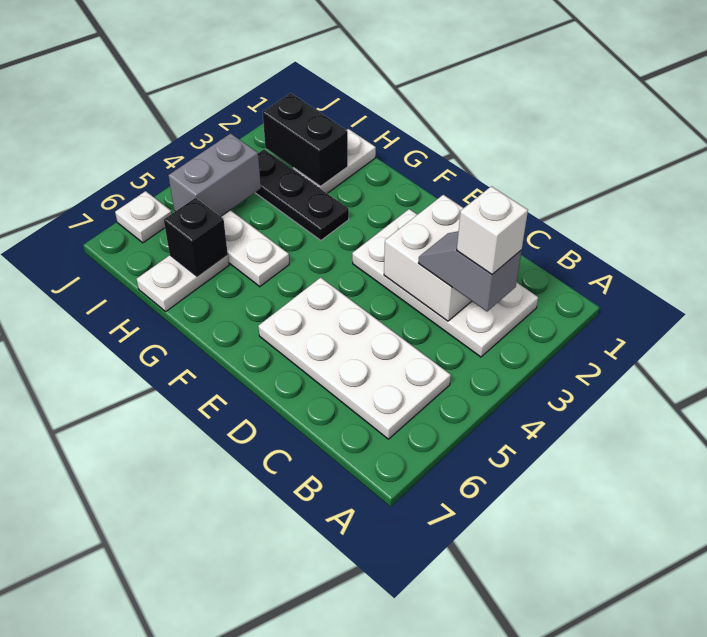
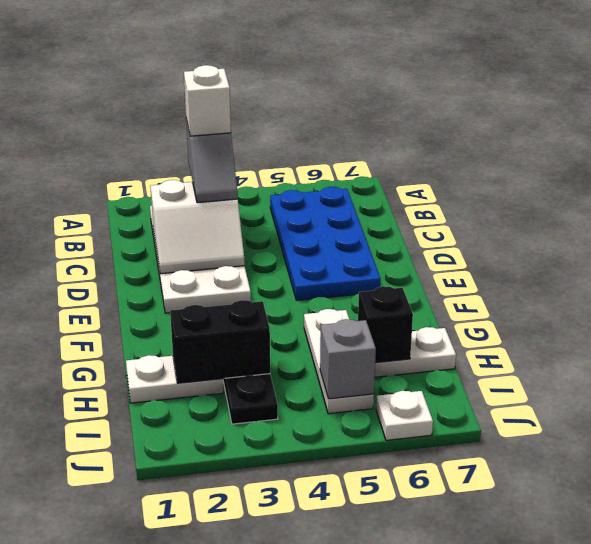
white plate B5:E6 level 1 -> blue plate B5:E6 level 1
white brick C2:D3 level 2 -> white slope C2:D3 level 2 top C
black brick H2:I2 level 2 -> black brick H2:H3 level 2
grey brick I4:I5 level 2 -> grey brick I5 level 2

